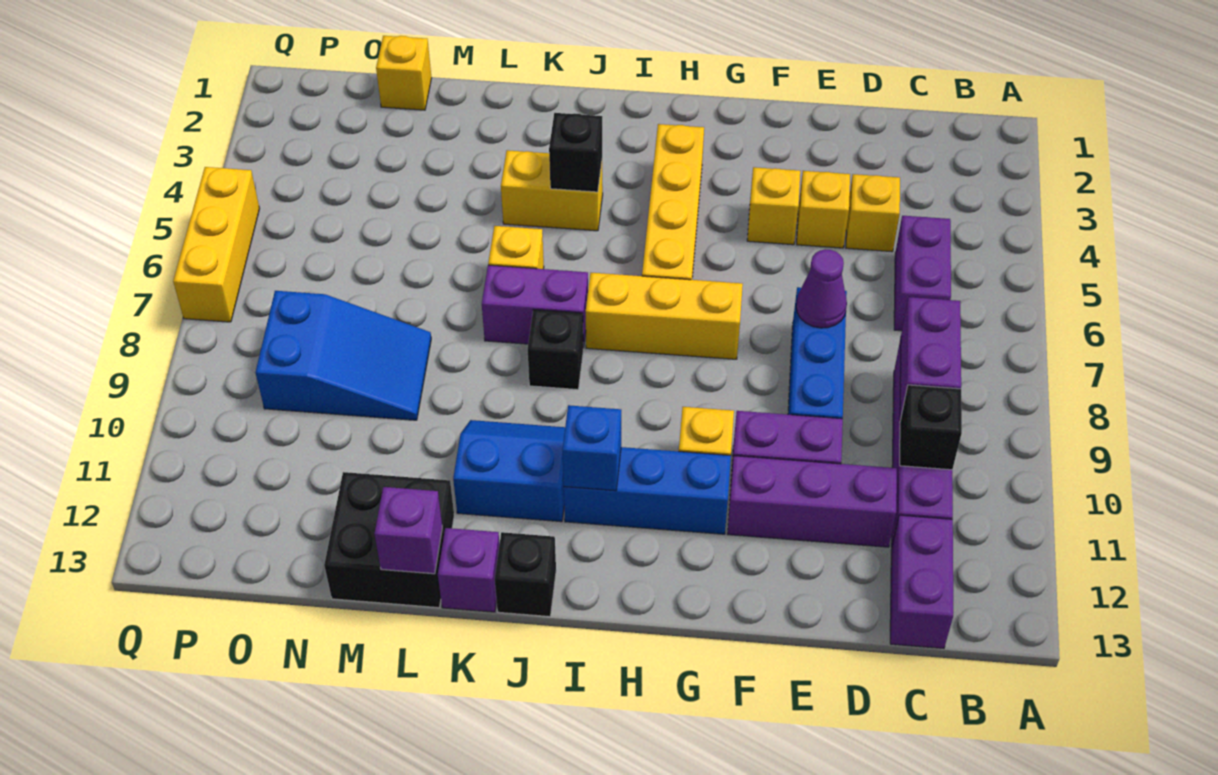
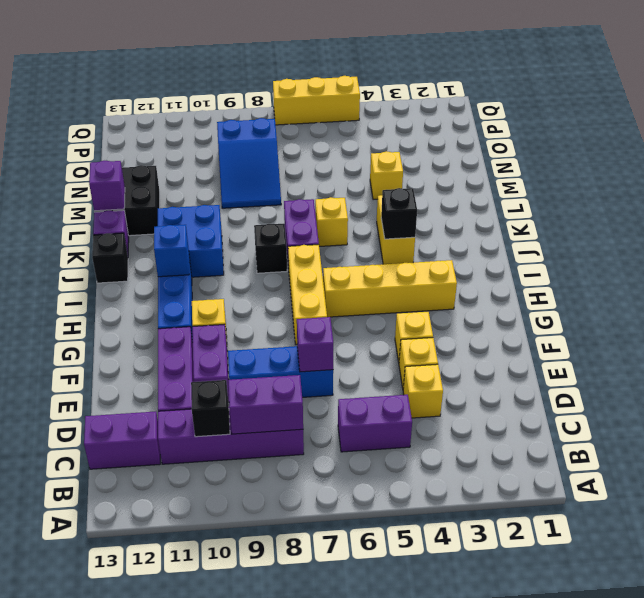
purple cone E7 level 2 -> purple brick E7 level 2
blue slope J10:K11 level 1 top 11 -> blue brick J10:K11 level 1
yellow brick N1 level 1 -> yellow brick M4 level 1

